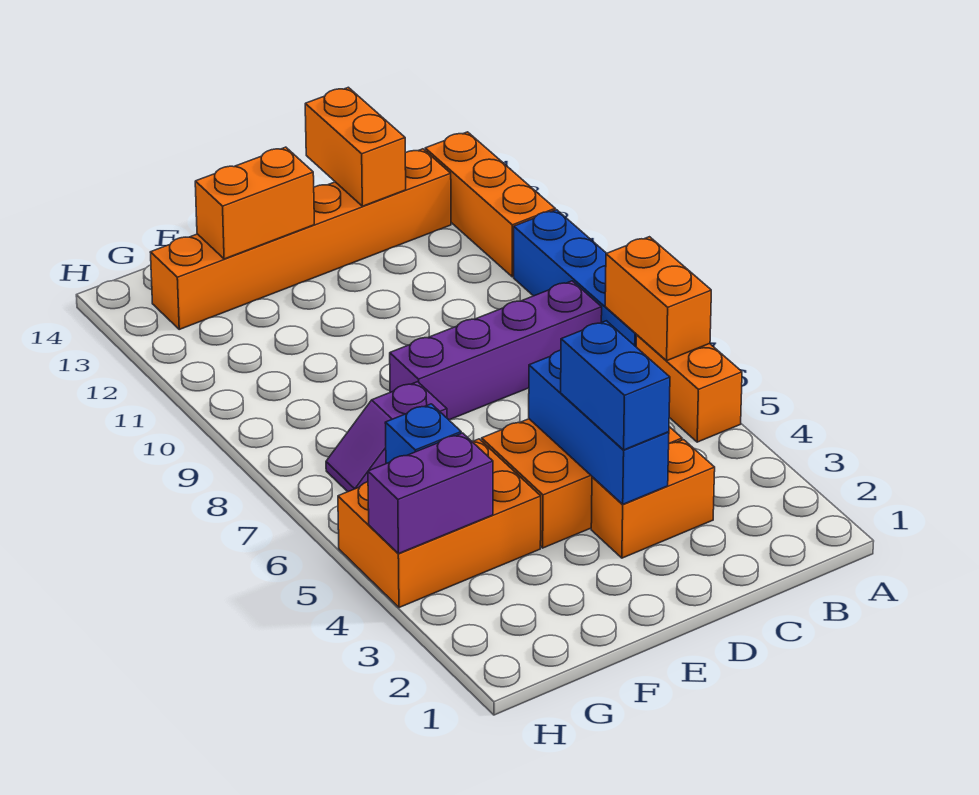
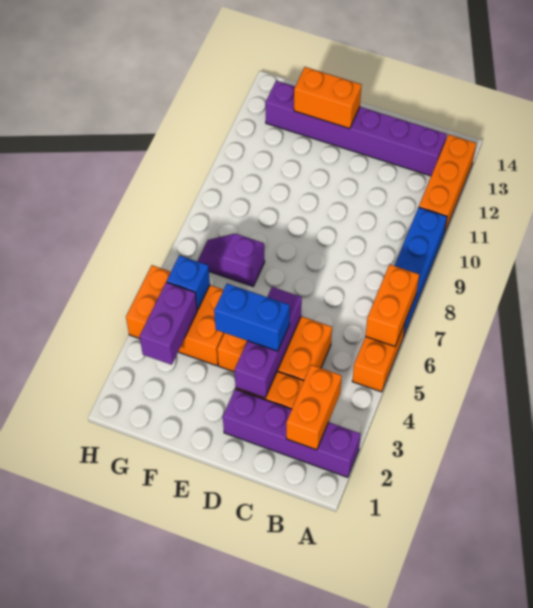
purple brick B8:E8 level 1 -> purple brick A2:D2 level 1
orange brick B13:G13 level 1 -> purple brick B13:G13 level 1
orange brick C13:C14 level 2 -> orange brick B2:B3 level 2
blue brick D3:D5 level 2 -> purple brick D3:D5 level 2
blue brick D3:D4 level 3 -> blue brick D4:E4 level 3
purple brick G4:H4 level 2 -> purple brick G3:G4 level 2

